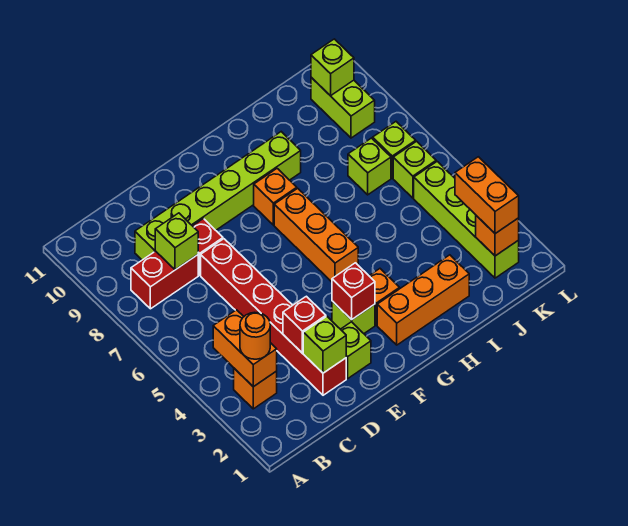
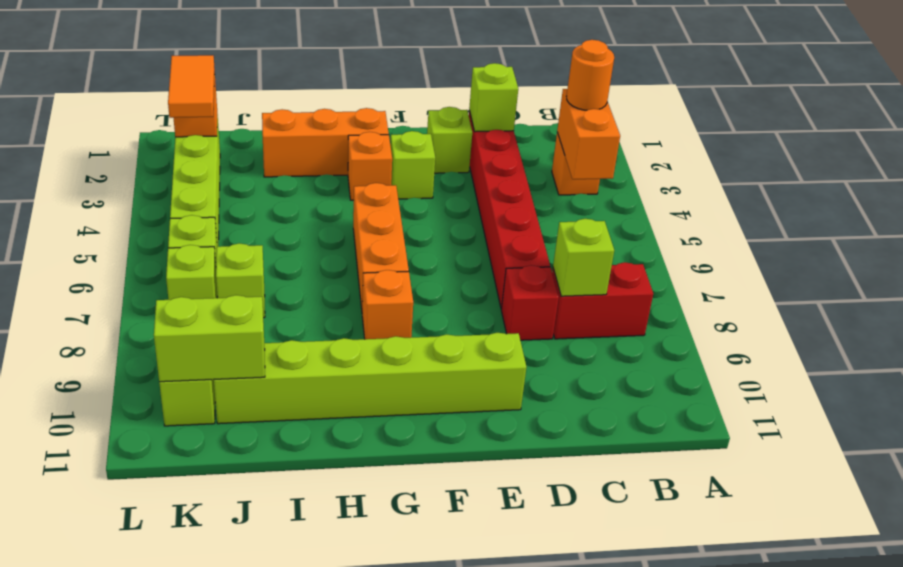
lime brick C9:H9 level 1 -> lime brick E10:J10 level 1
red brick D3 level 2 -> none
red brick F3 level 2 -> none
orange brick K2:K3 level 3 -> orange tile K2:K3 level 3
lime brick K10 level 2 -> lime brick J10:K10 level 2

